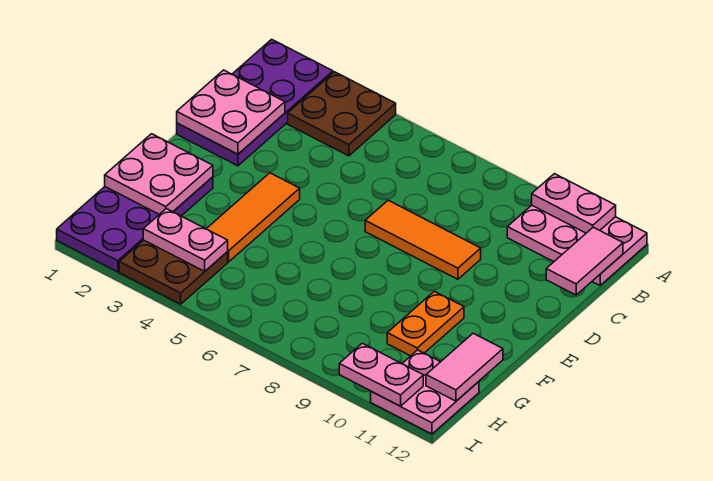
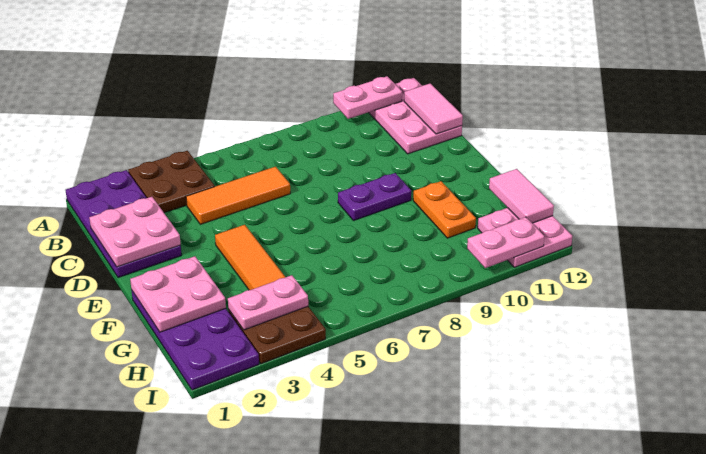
pink plate A10:B12 level 1 -> pink plate A11:C12 level 1
orange tile D7:D9 level 1 -> orange tile C4:C6 level 1
none -> purple plate E8:E9 level 1

